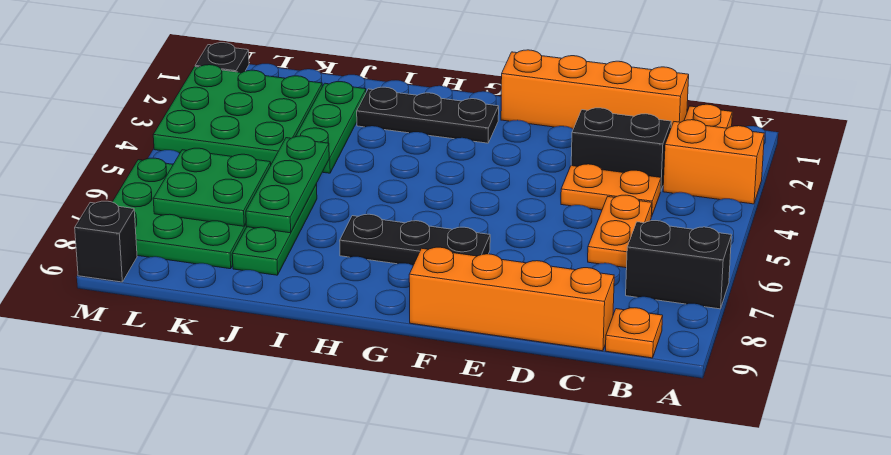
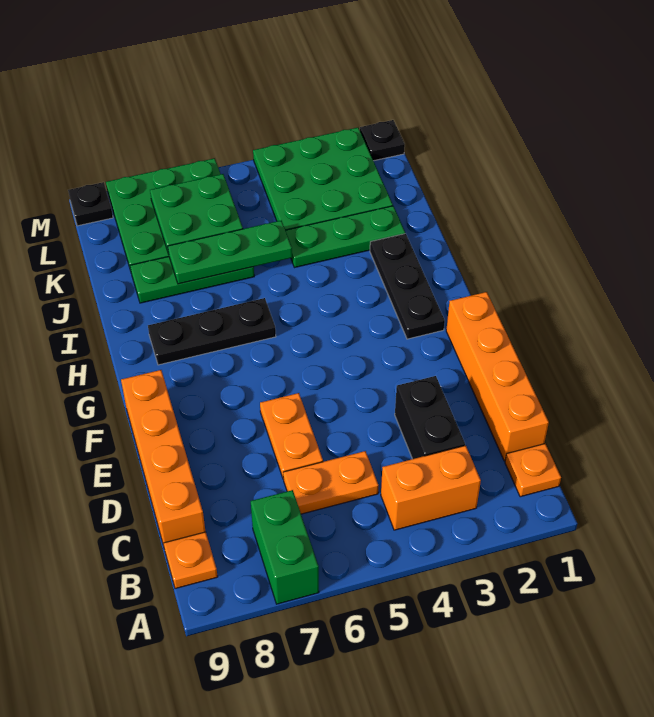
orange brick A3:B3 level 1 -> orange brick B3:B4 level 1
black brick A7:B7 level 1 -> green brick A7:B7 level 1
orange plate C4:D4 level 1 -> orange plate D6:E6 level 1
black plate F7:H7 level 1 -> black plate H6:H8 level 1
black brick M9 level 1 -> black plate M9 level 1

